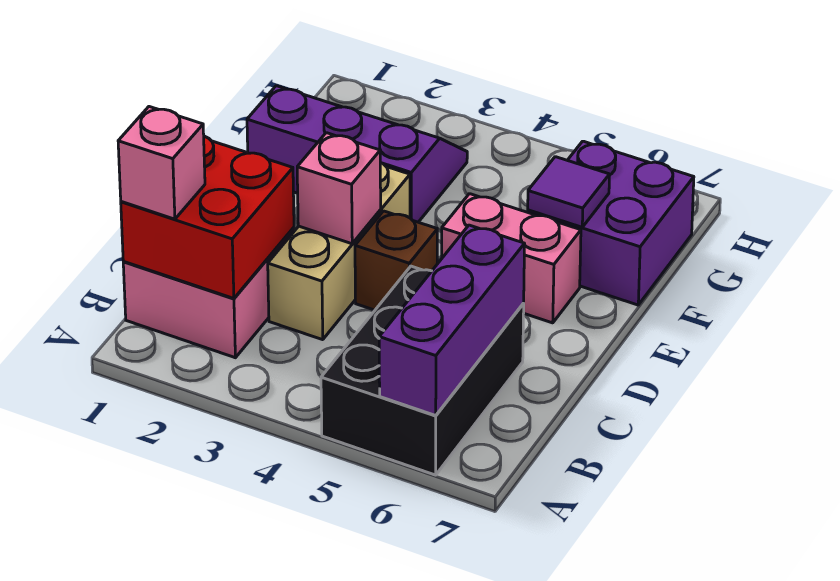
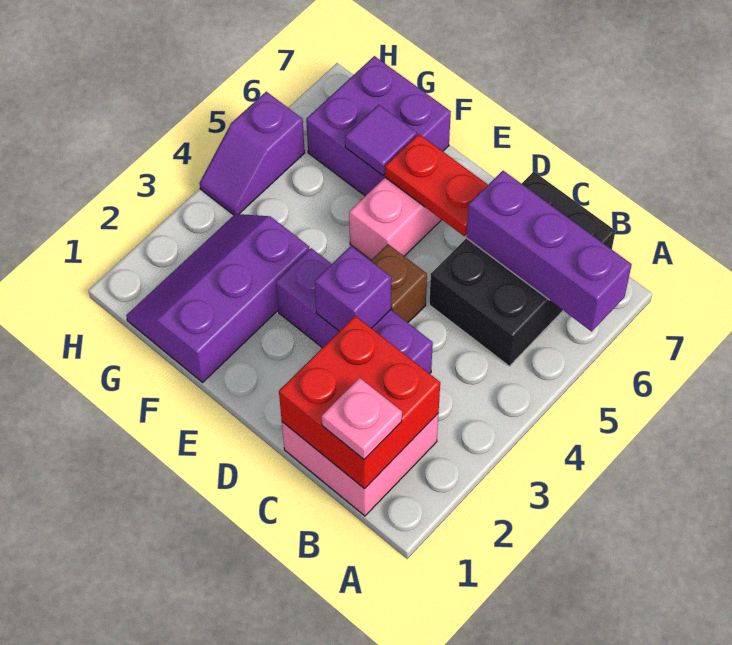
black brick A5:C6 level 1 -> black brick B5:C7 level 1
pink brick B1 level 3 -> pink plate B1 level 3
tan brick C3:E3 level 1 -> purple brick C3:E3 level 1
pink brick D3 level 2 -> purple brick D3 level 2
none -> red plate D6:E6 level 2
none -> purple slope H4:H5 level 1 top 5

